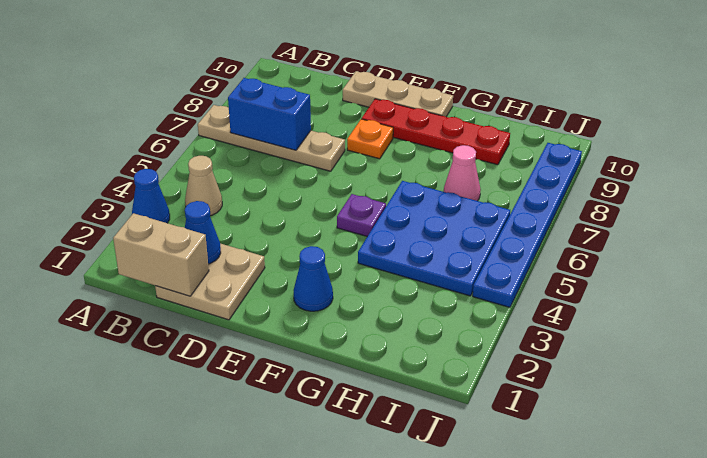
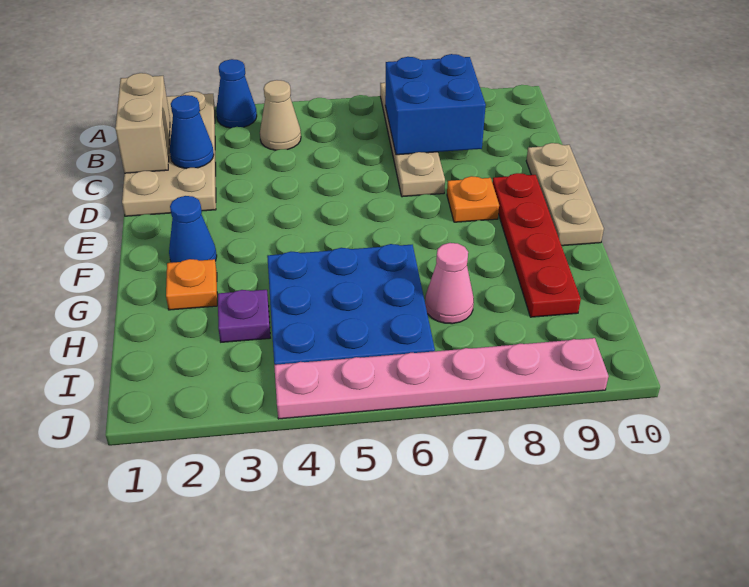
blue brick B7:C7 level 2 -> blue brick B7:C8 level 2
tan plate C1:D2 level 1 -> tan plate A1:D2 level 1
purple plate F5 level 1 -> purple plate H3 level 1
none -> orange plate G2 level 1
blue plate J4:J9 level 1 -> pink plate J4:J9 level 1

